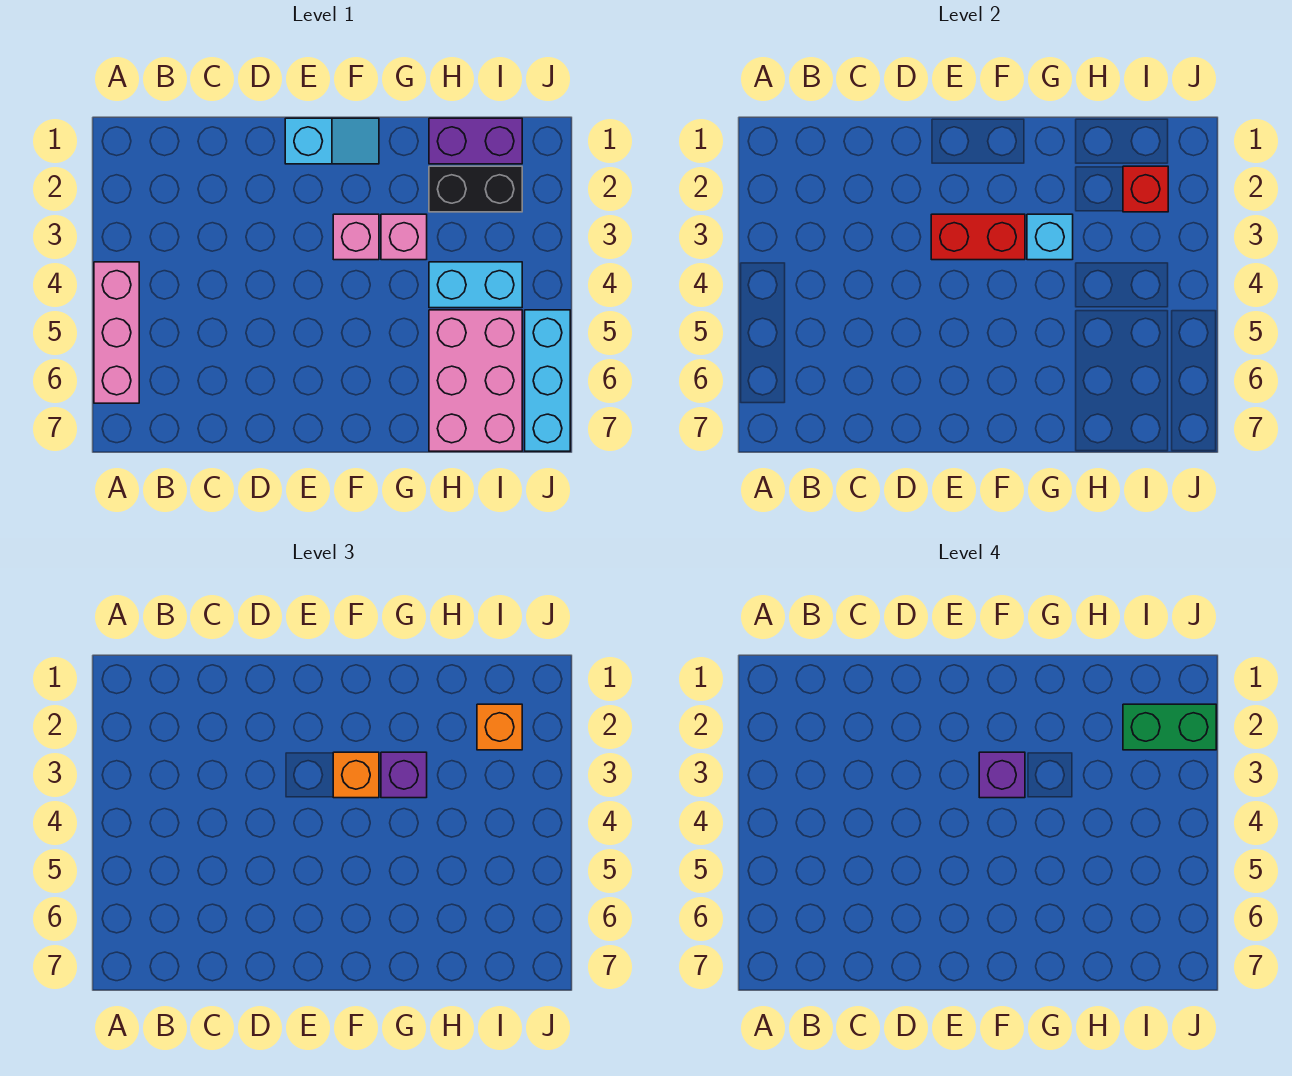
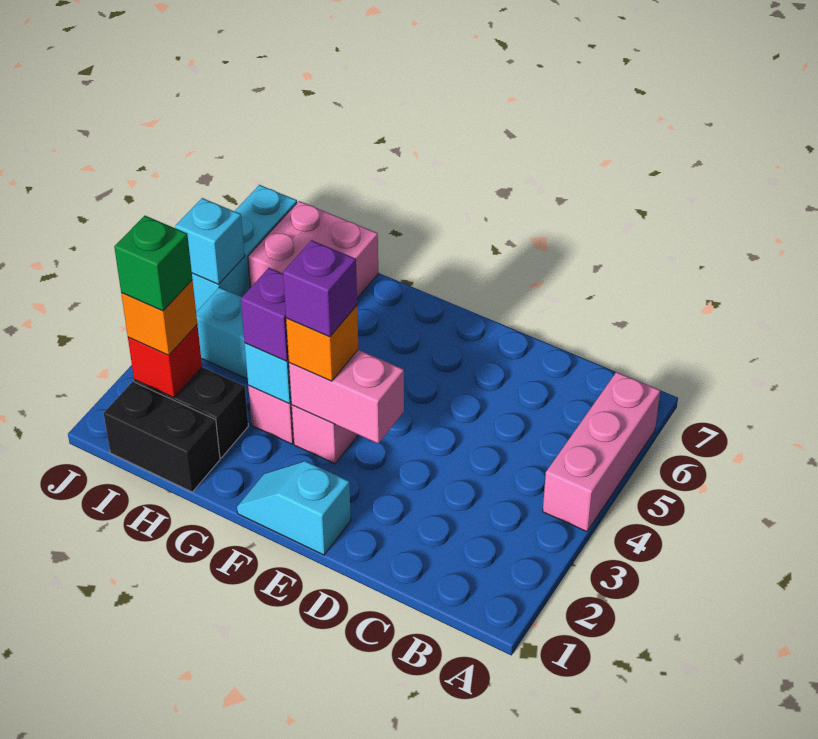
red brick E3:F3 level 2 -> pink brick E3:F3 level 2
purple brick H1:I1 level 1 -> black brick H1:I1 level 1
pink brick H5:I7 level 1 -> pink brick H6:I7 level 1
green brick I2:J2 level 4 -> green brick I2 level 4
none -> cyan brick J5 level 2

